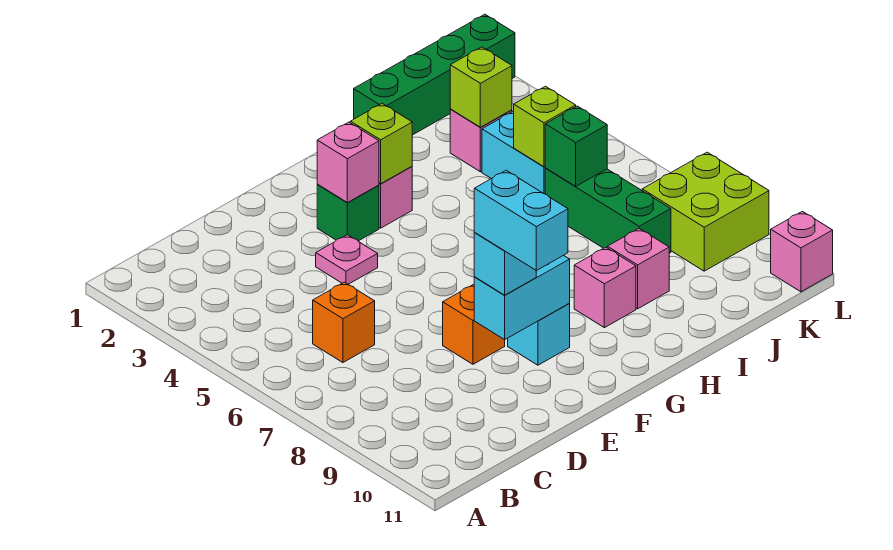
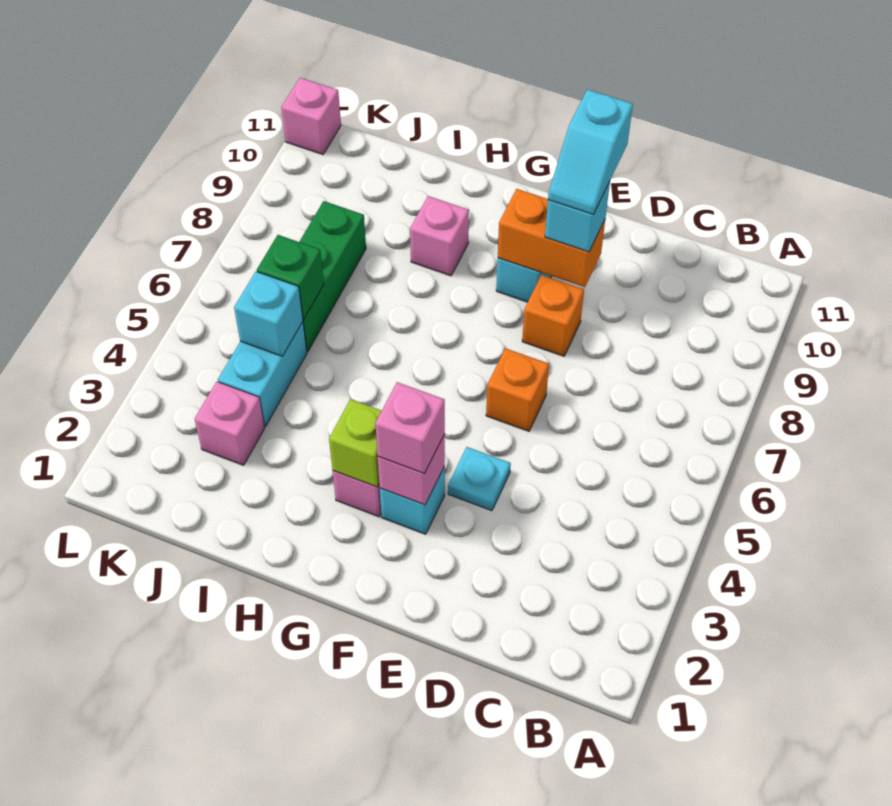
orange brick C6 level 1 -> orange brick E6 level 1
pink plate E4 level 1 -> cyan plate E4 level 1
cyan brick E9:F9 level 2 -> orange brick E9:F9 level 2
cyan brick E9:E10 level 4 -> cyan slope E9:E10 level 4 top 10
green brick F3 level 1 -> cyan brick F3 level 1
green brick I1:L1 level 1 -> none
pink brick I9 level 1 -> pink brick F3 level 3
lime brick J3 level 2 -> none
lime brick J5 level 2 -> cyan brick J5 level 2
lime brick K8:L9 level 1 -> none

